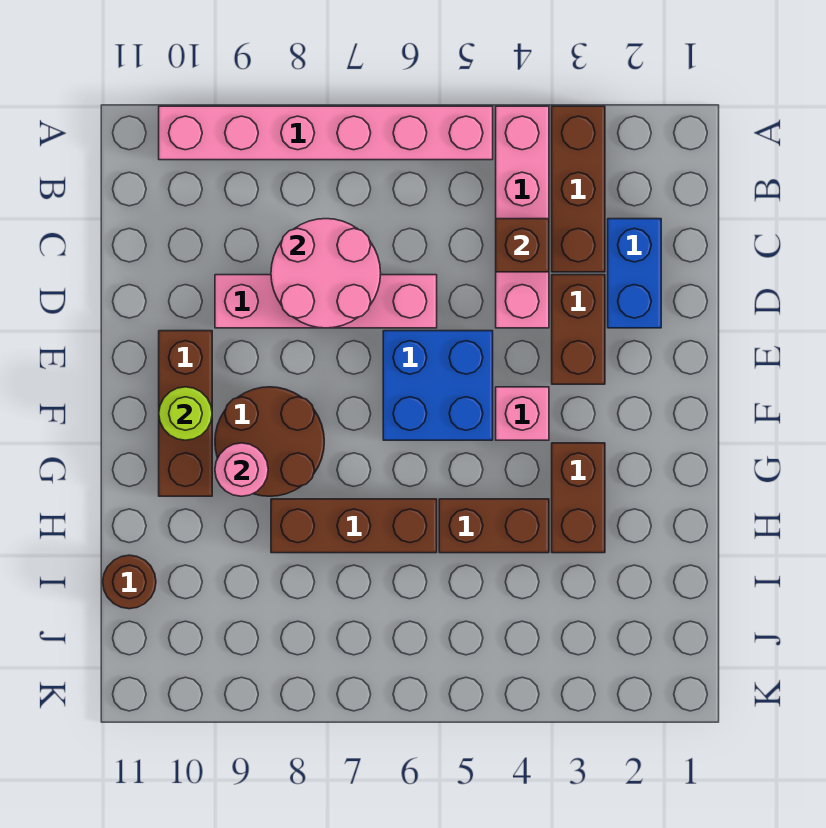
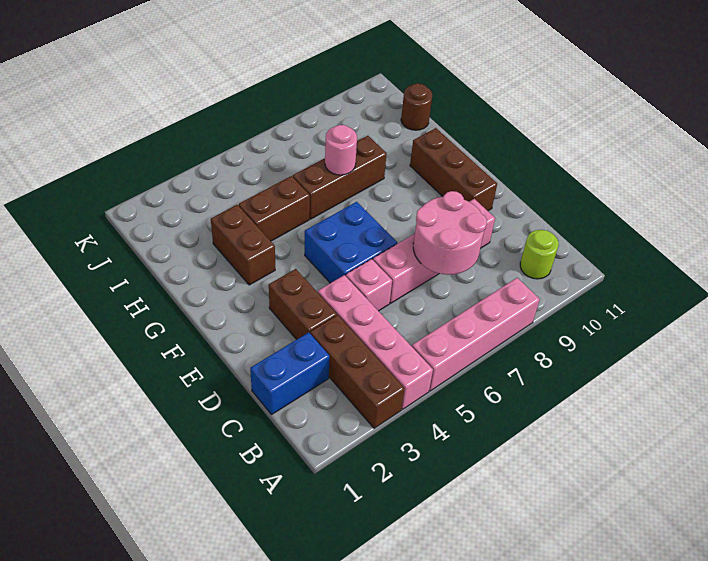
pink brick A5:A10 level 1 -> pink brick A5:A8 level 1
blue brick C2:D2 level 1 -> blue brick C1:C2 level 1
brown brick C4 level 2 -> none
pink brick F4 level 1 -> pink brick D5 level 1
brown round brick F8:G9 level 1 -> none
lime round brick F10 level 2 -> lime round brick B10 level 1
pink round brick G9 level 2 -> pink round brick H7 level 2

